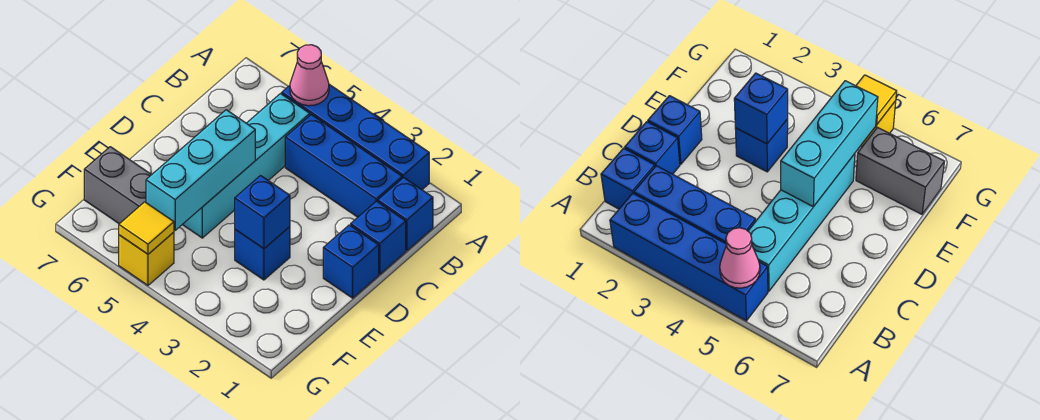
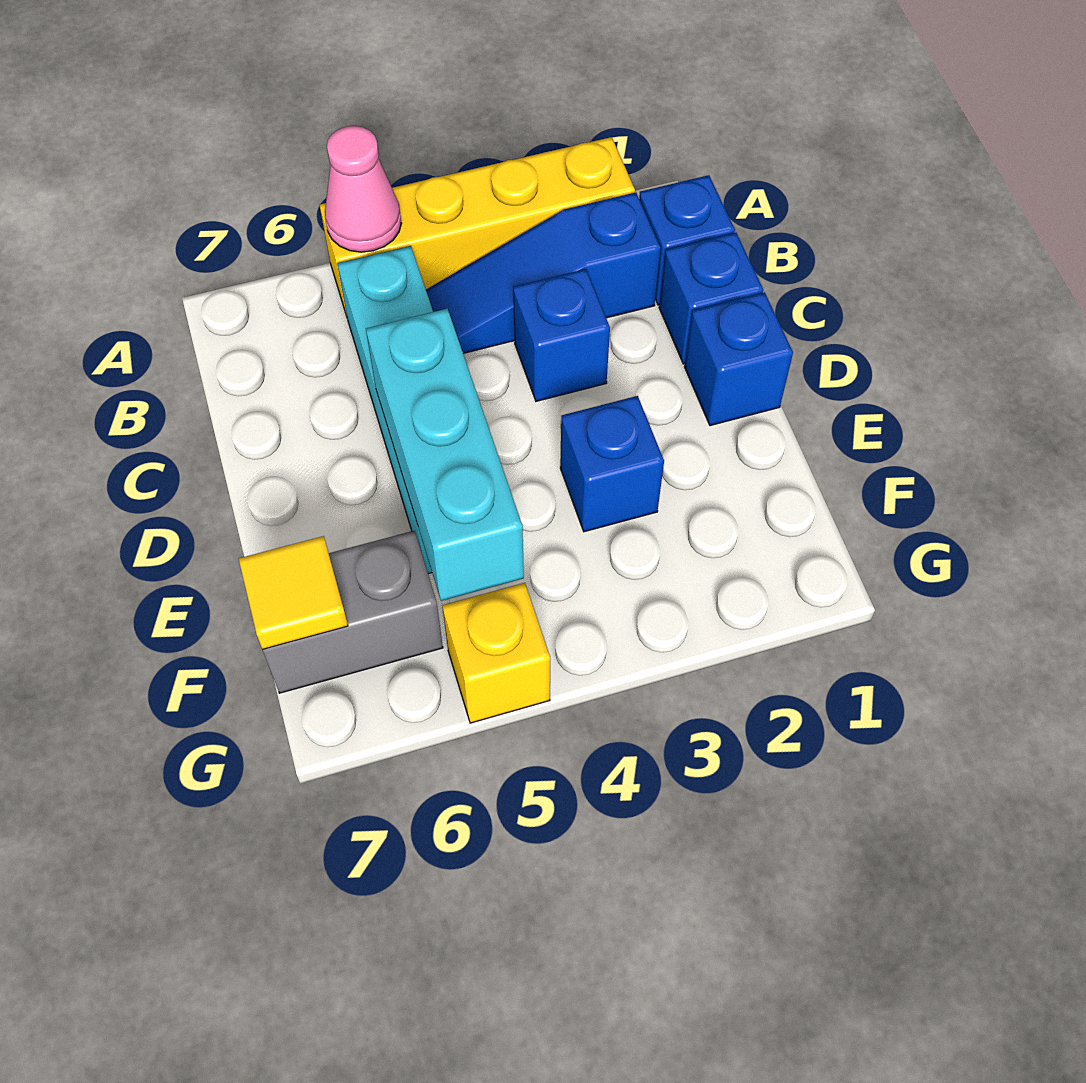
blue brick A2:A5 level 1 -> yellow brick A2:A5 level 1
blue brick B2:B4 level 1 -> blue slope B2:B4 level 1 top 2
blue brick E3 level 2 -> blue brick C3 level 1
yellow tile G5 level 2 -> yellow tile F7 level 2

